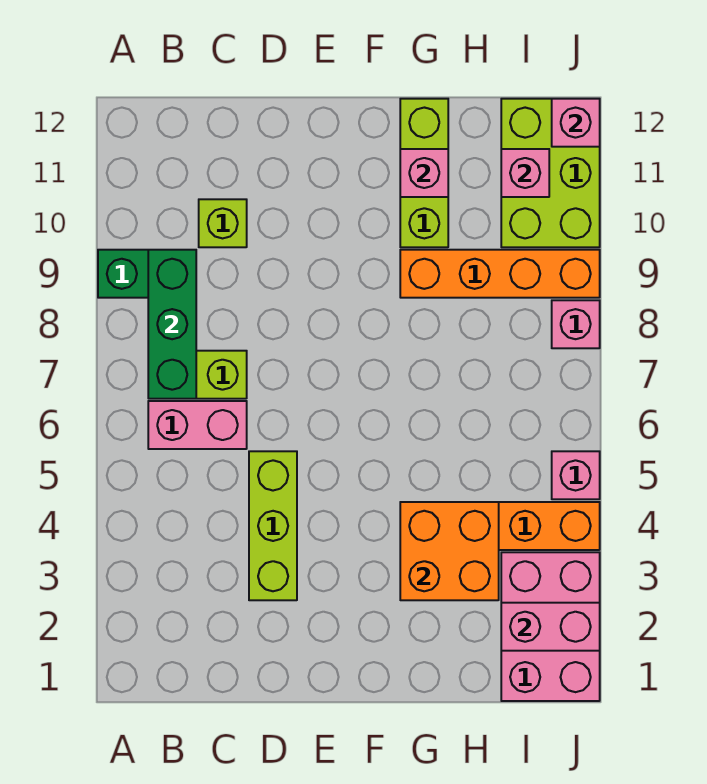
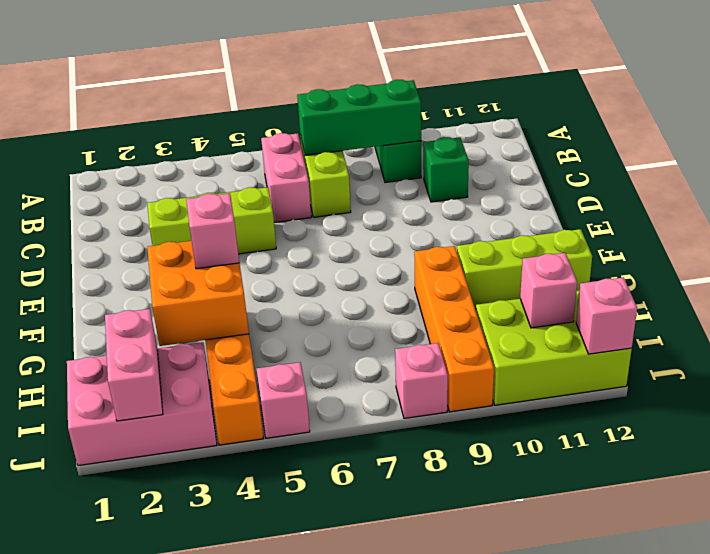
lime brick C10 level 1 -> green brick C10 level 1
pink brick G11 level 2 -> pink brick G4 level 3

